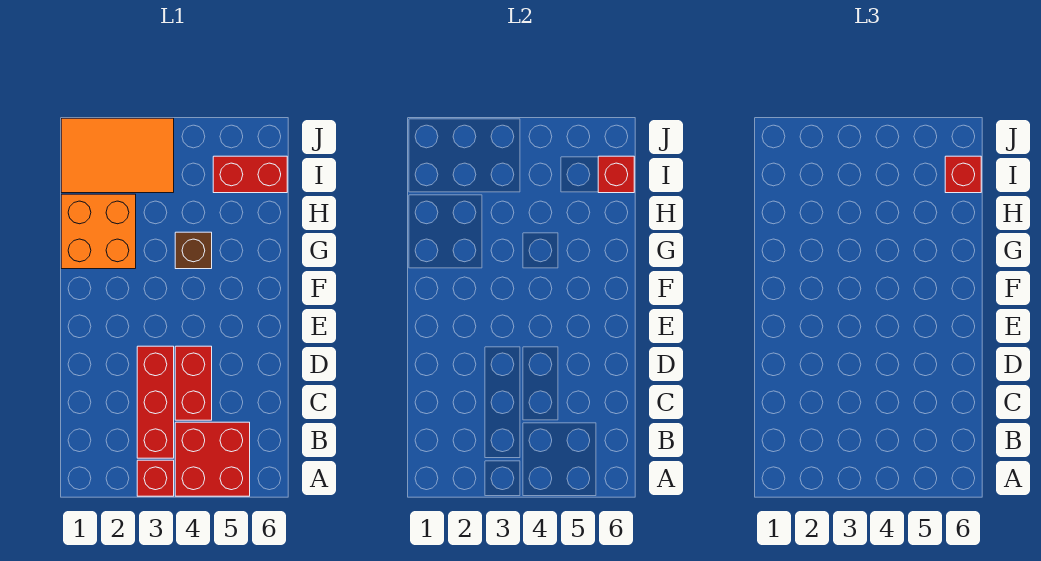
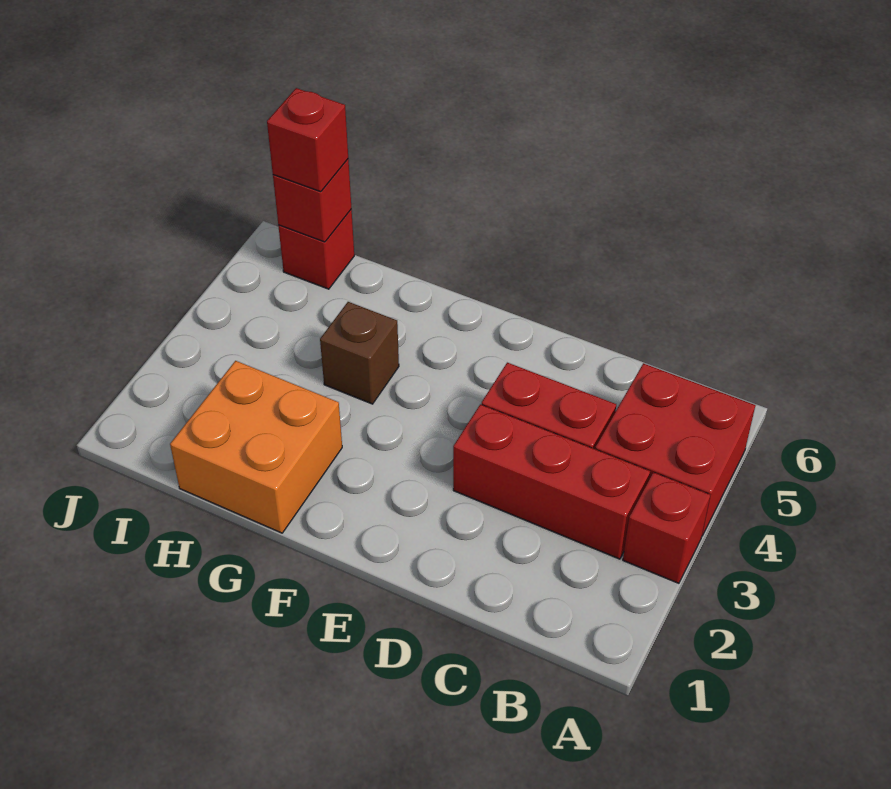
orange tile I1:J3 level 1 -> none
red brick I5:I6 level 1 -> red brick I6 level 1

